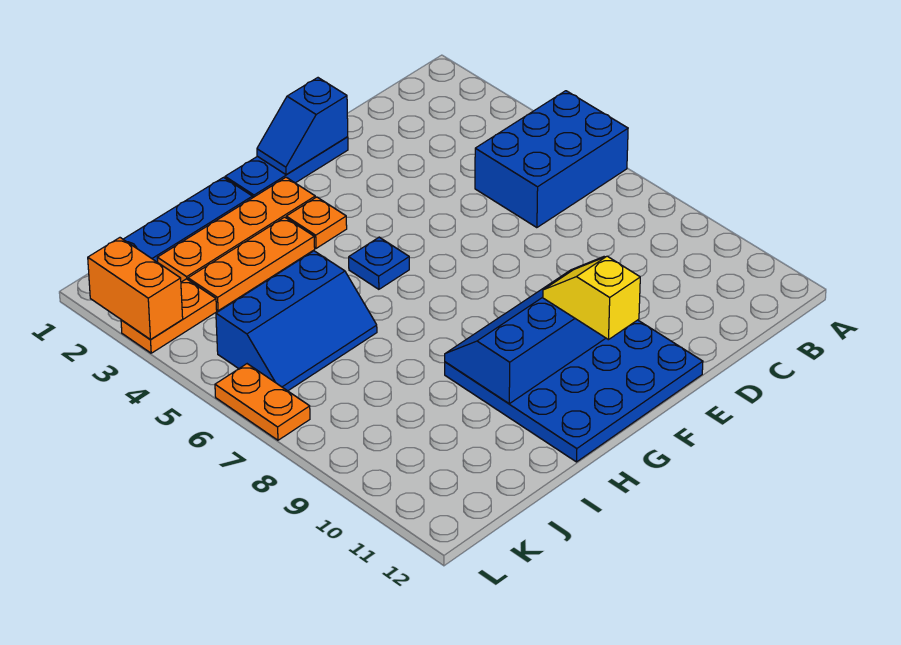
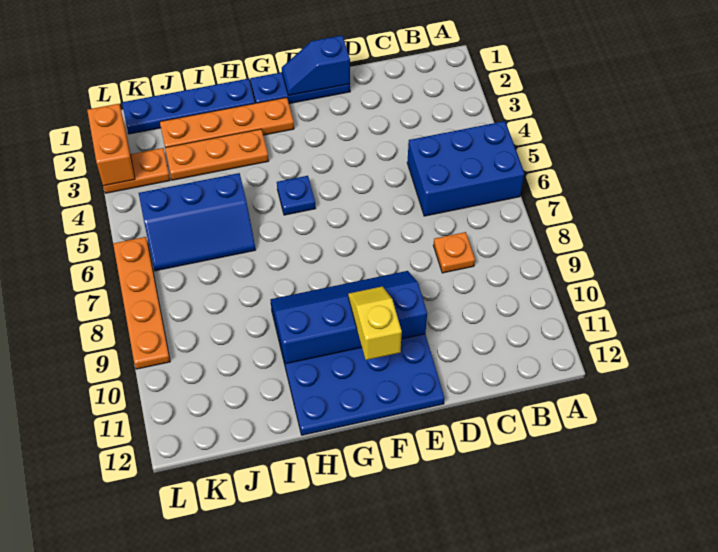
orange plate G3 level 1 -> orange plate C8 level 1
orange plate L6:L7 level 1 -> orange plate L6:L9 level 1

